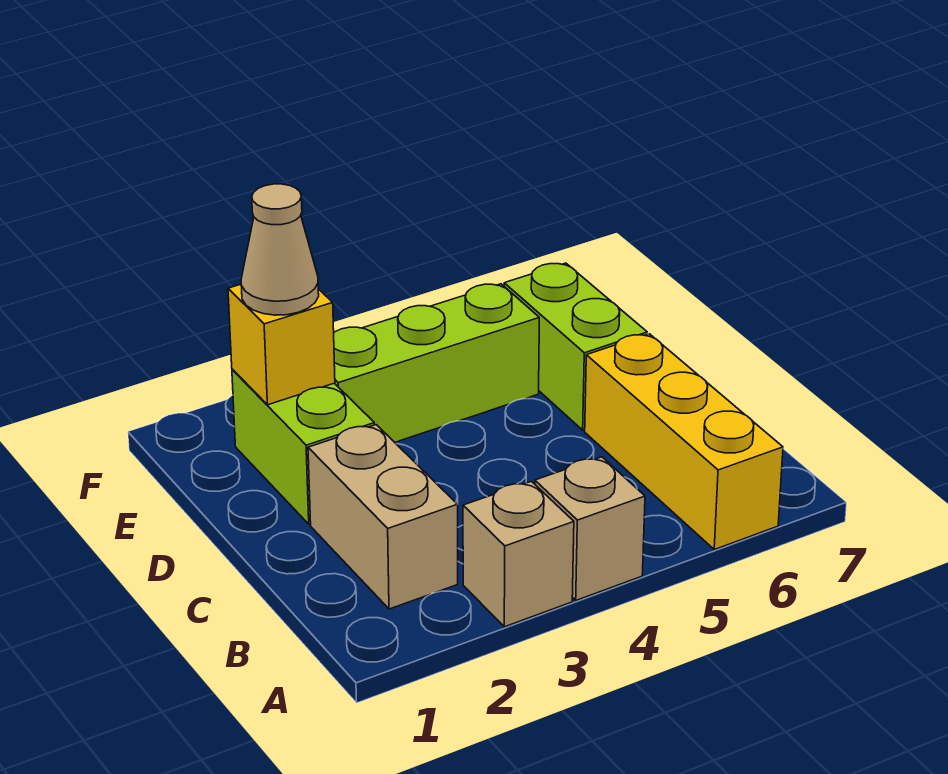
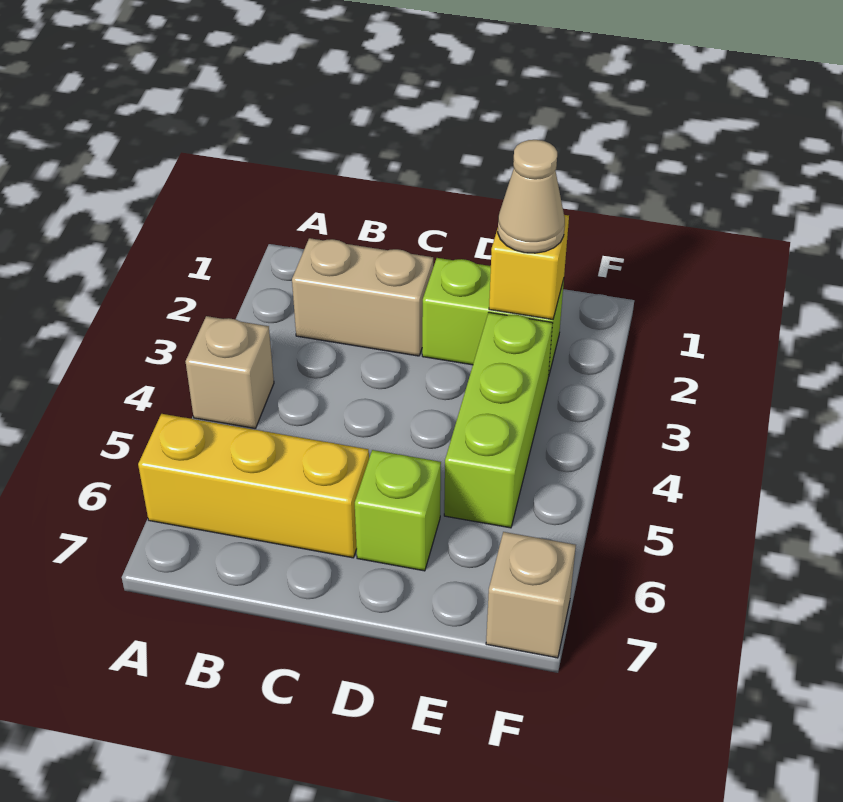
tan brick A3 level 1 -> tan brick F7 level 1
lime brick D6:E6 level 1 -> lime brick D6 level 1

